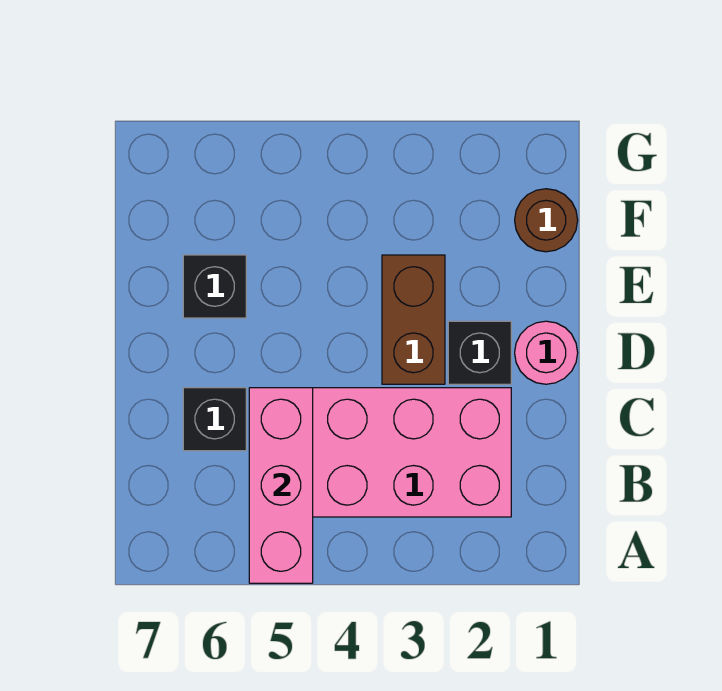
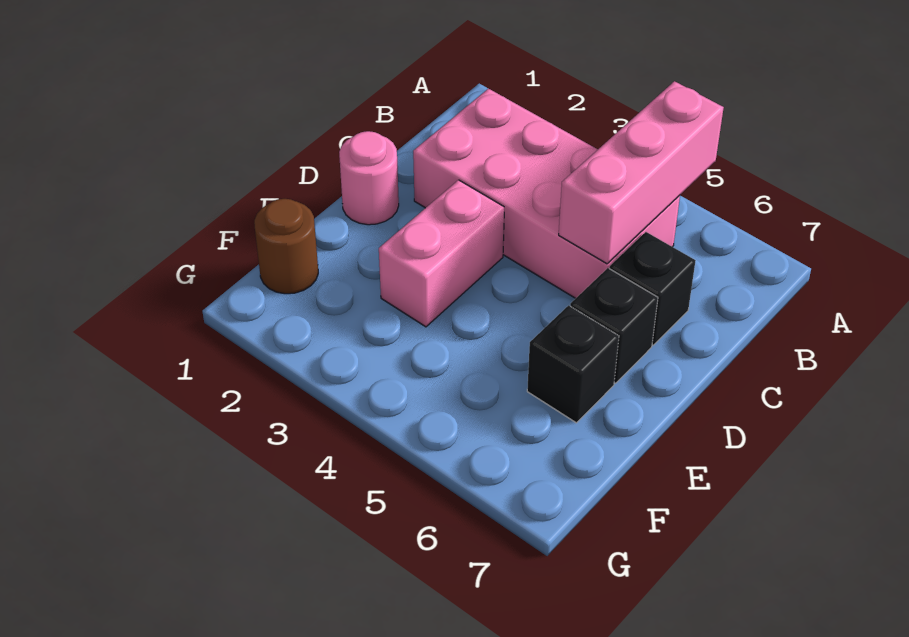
black brick D2 level 1 -> black brick D6 level 1
brown brick D3:E3 level 1 -> pink brick D3:E3 level 1

